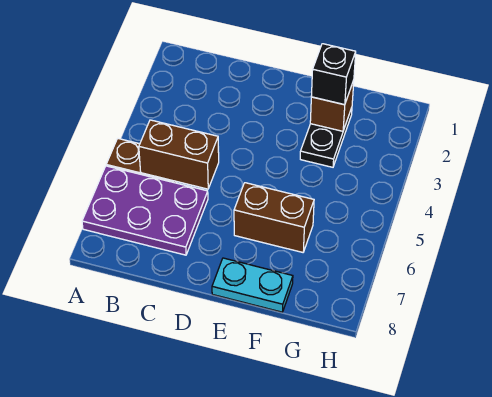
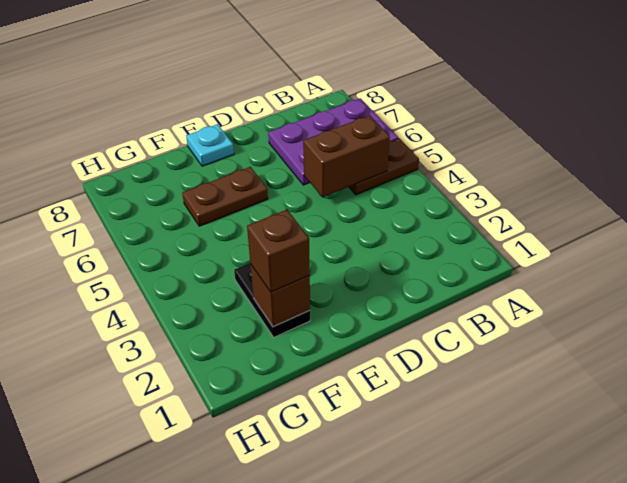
brown brick E6:F6 level 1 -> brown plate E6:F6 level 1
cyan plate E8:F8 level 1 -> cyan plate E8 level 1
black brick F2 level 3 -> brown brick F2 level 3

